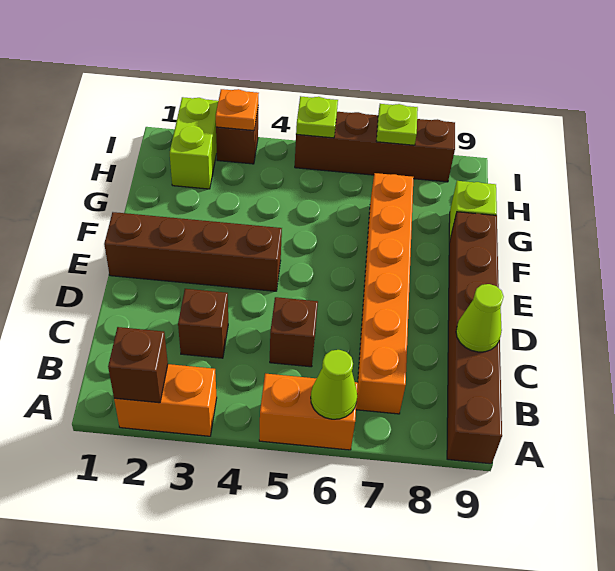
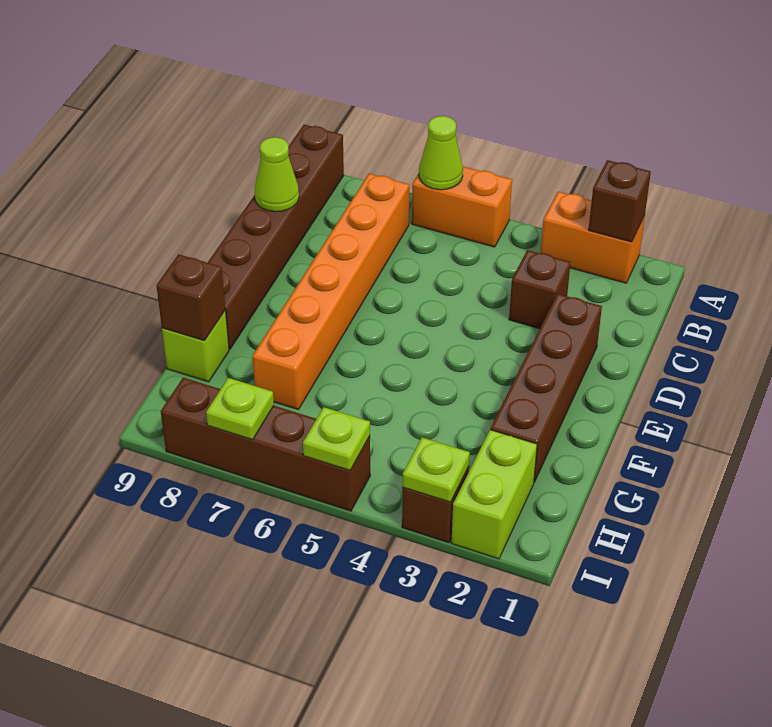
brown brick C5 level 1 -> brown brick G9 level 2
brown brick E1:E4 level 1 -> brown brick D2:G2 level 1
orange plate I3 level 2 -> lime plate I3 level 2

